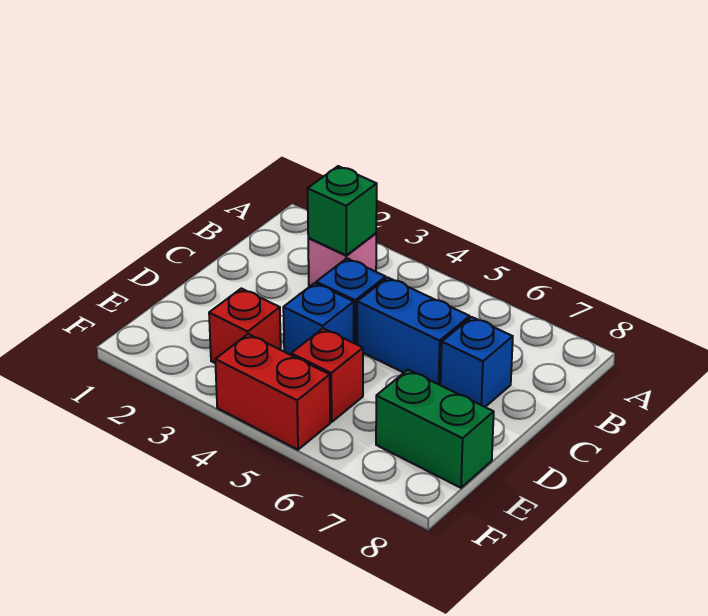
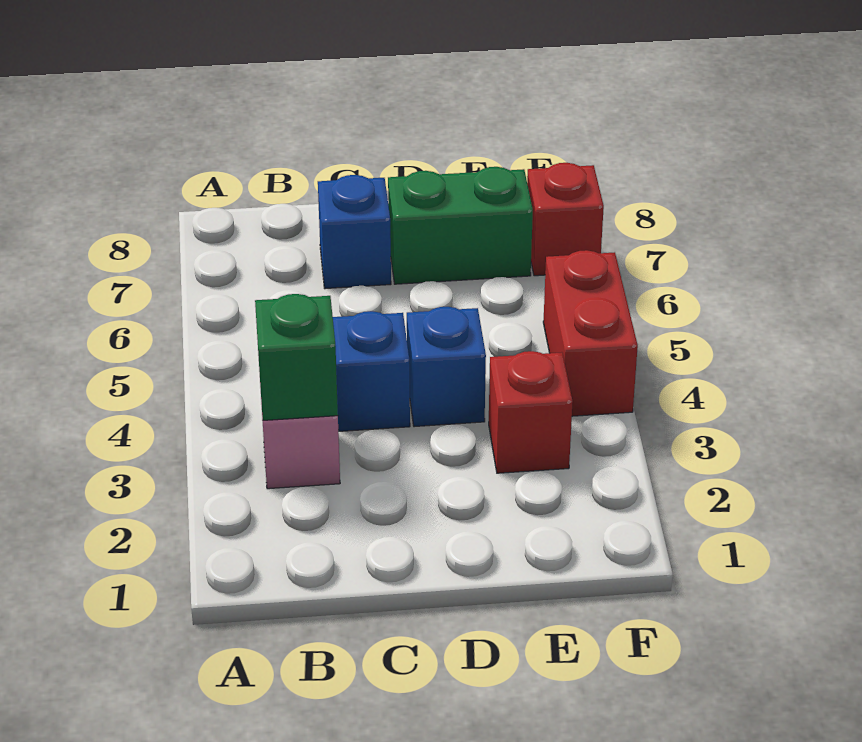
blue brick C5:C6 level 1 -> none
red brick E5 level 1 -> red brick F7 level 1
green brick E7:E8 level 1 -> green brick D7:E7 level 1

